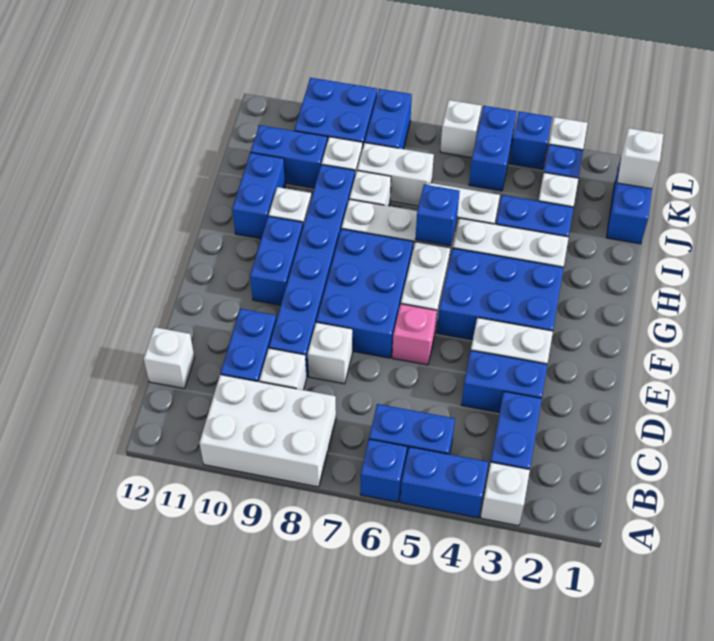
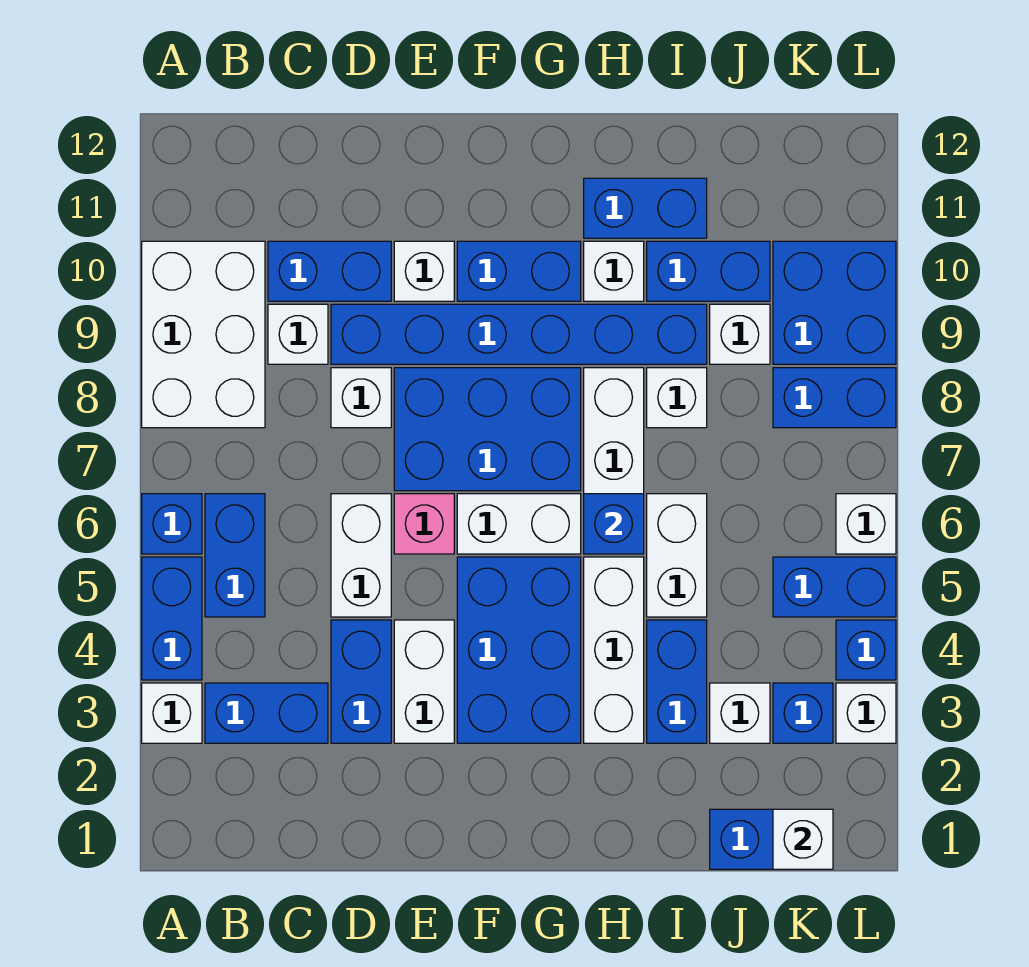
white brick C12 level 1 -> white brick E10 level 1
white brick J7:J8 level 1 -> white brick D5:D6 level 1
blue brick J10:J11 level 1 -> blue brick I10:J10 level 1

